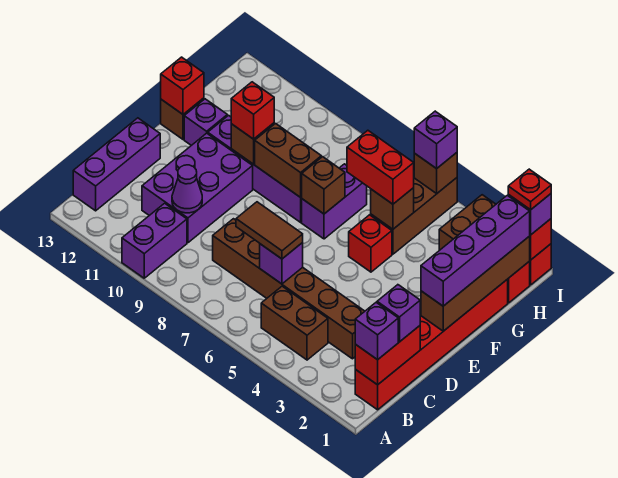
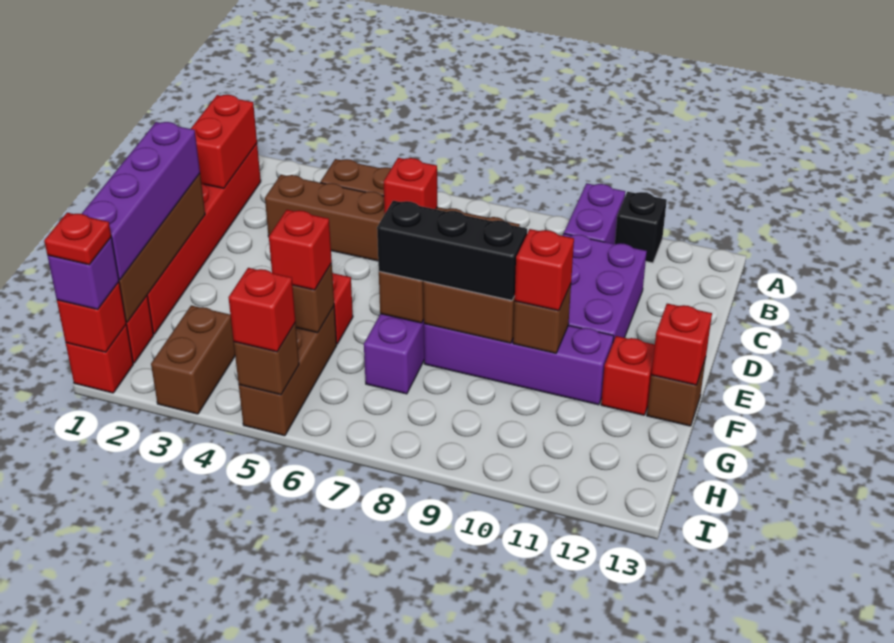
none -> black brick A11 level 1
purple brick B1 level 3 -> none
purple brick B13:D13 level 1 -> none
purple brick C1 level 3 -> none
purple brick C6 level 2 -> red brick C6 level 2
brown tile C6:C7 level 3 -> none
purple cone C10 level 2 -> none
none -> black brick F7:F9 level 3
purple brick F12 level 1 -> red brick F12 level 1
red brick G5:G6 level 3 -> red brick G5 level 3
purple brick I5 level 3 -> red brick I5 level 3

